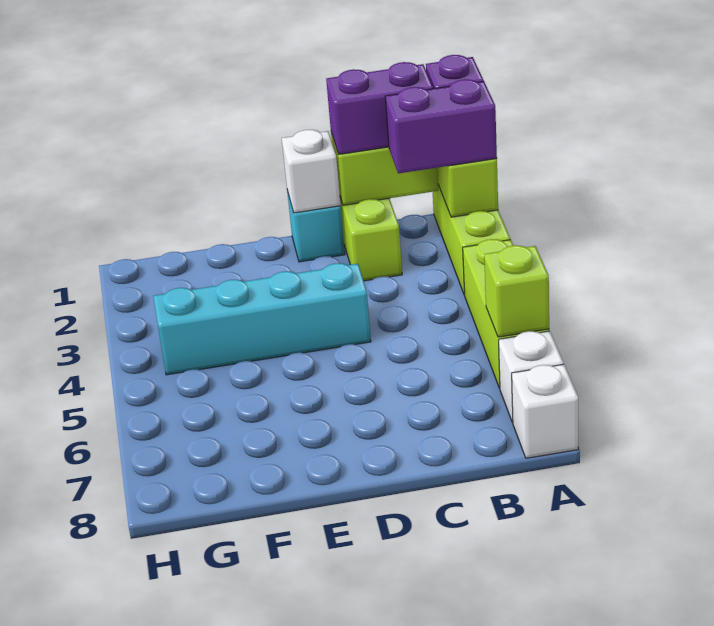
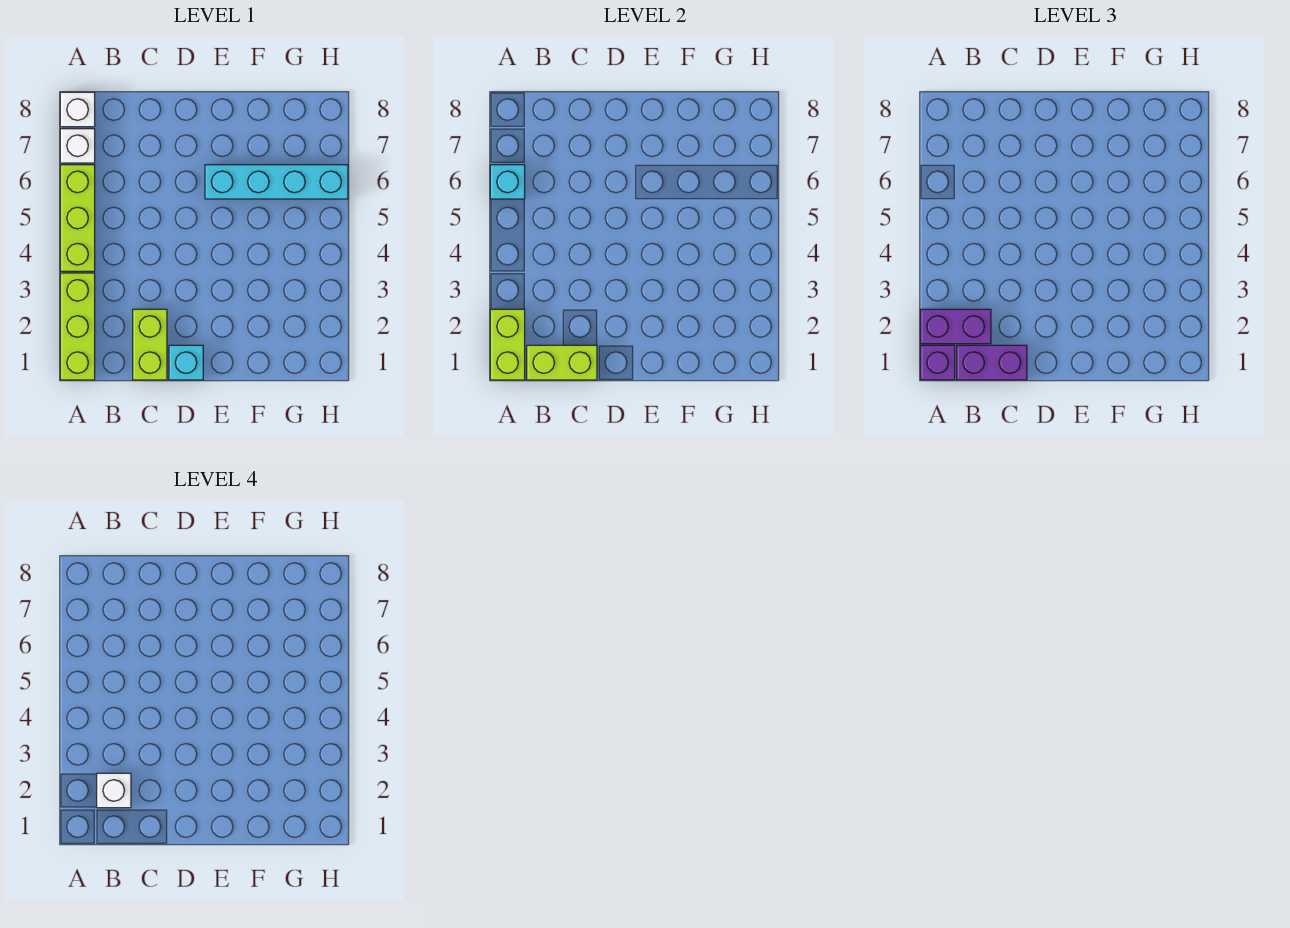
lime brick A6 level 2 -> cyan brick A6 level 2
white brick D1 level 2 -> white brick B2 level 4
cyan brick D4:G4 level 1 -> cyan brick E6:H6 level 1

